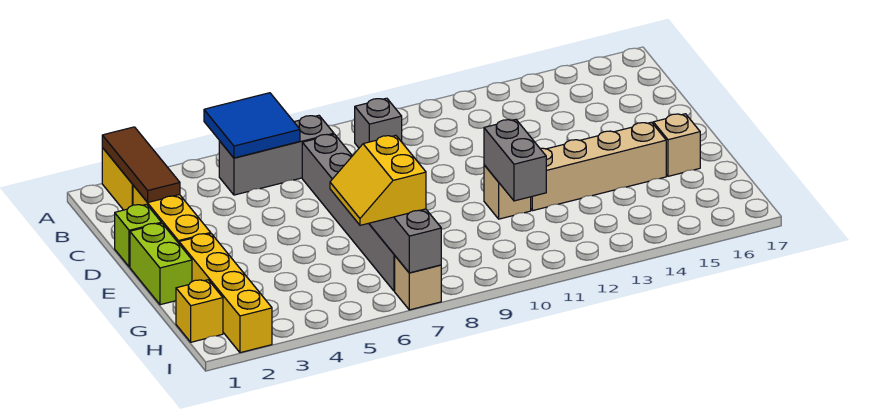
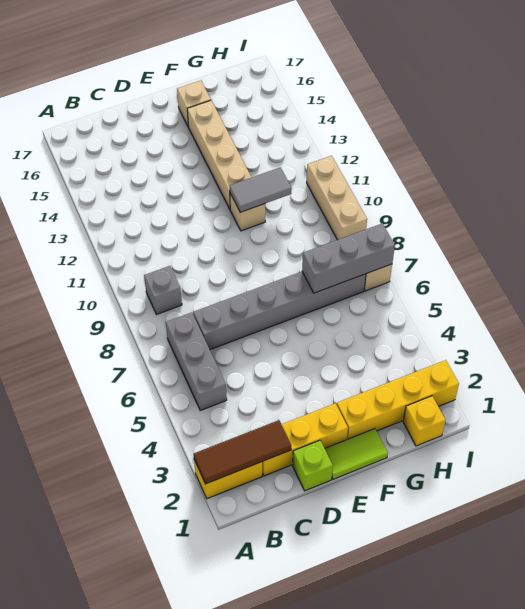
blue tile A5:B6 level 2 -> none
lime brick E1:F1 level 1 -> lime tile E1:F1 level 1
grey brick F11:G11 level 2 -> grey tile F11:G11 level 2
yellow slope G6:H7 level 3 top 7 -> none
none -> tan brick I9:I11 level 1

